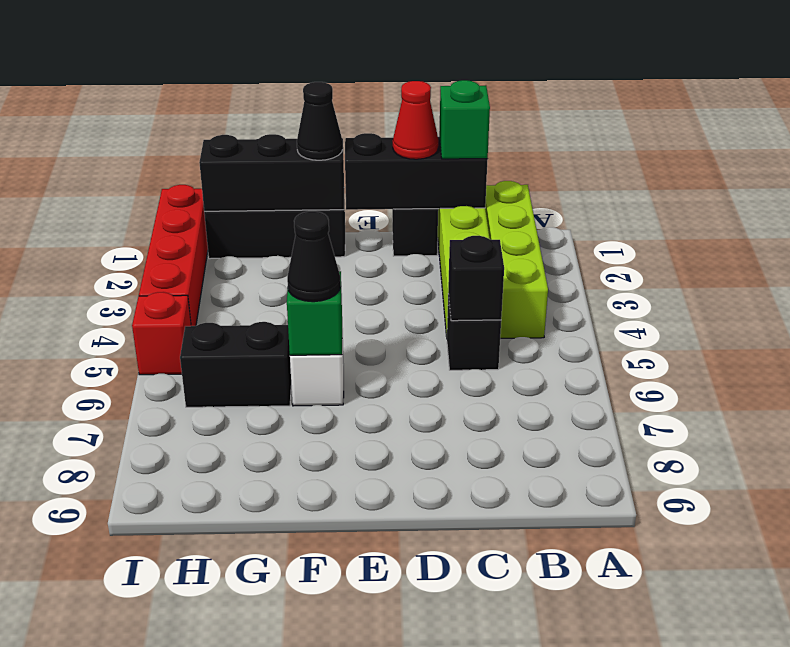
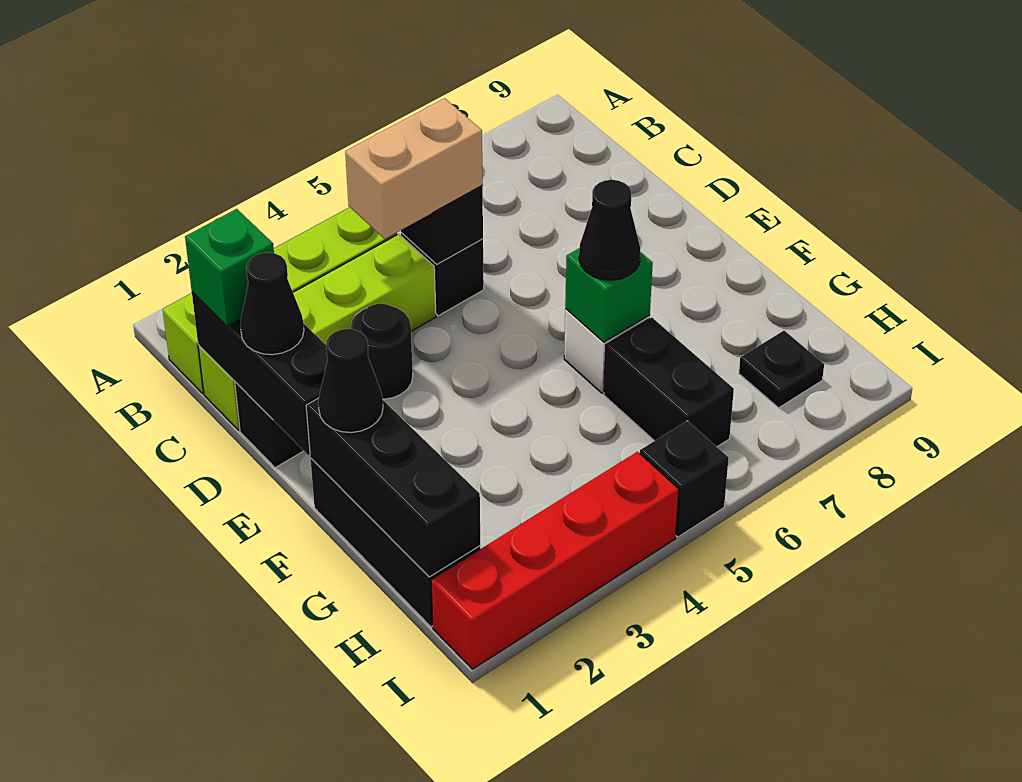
none -> tan brick C4:C5 level 3
red cone D1 level 3 -> black cone D1 level 3
none -> black round brick D3 level 1
none -> black plate H8 level 1
red brick I5 level 1 -> black brick I5 level 1

